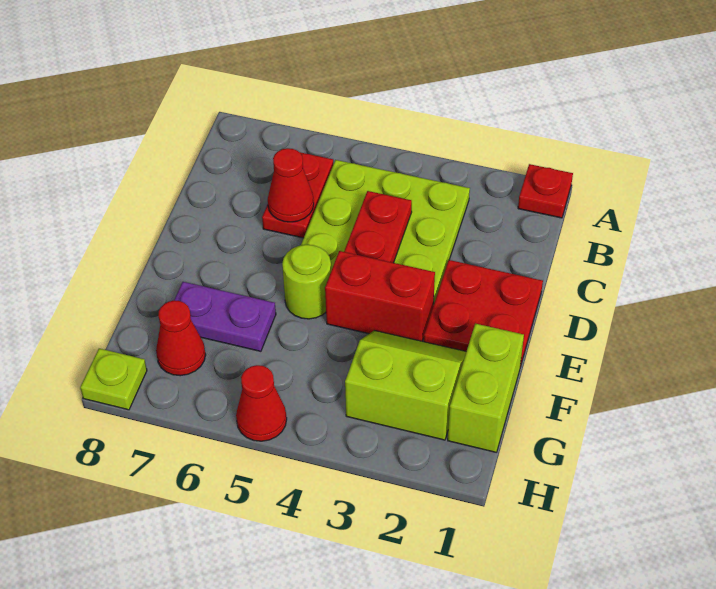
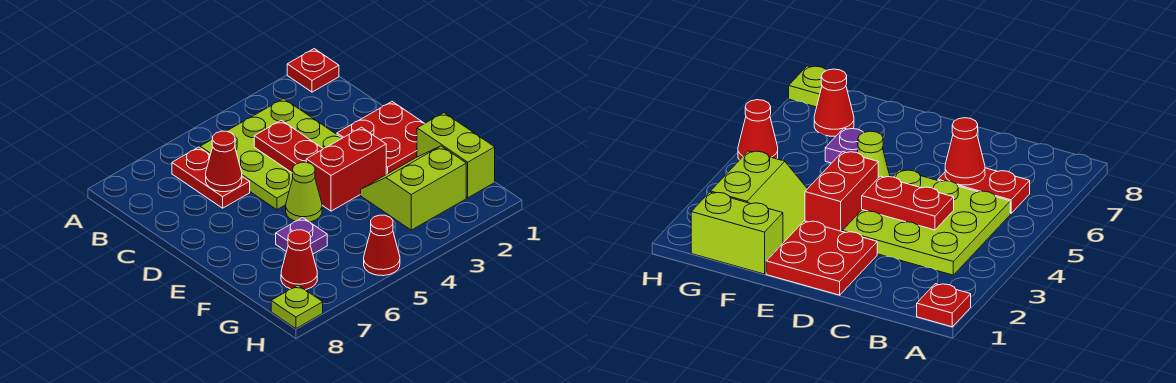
lime round brick E5 level 1 -> lime cone E5 level 1
purple plate F6:F7 level 1 -> purple plate F6 level 1

